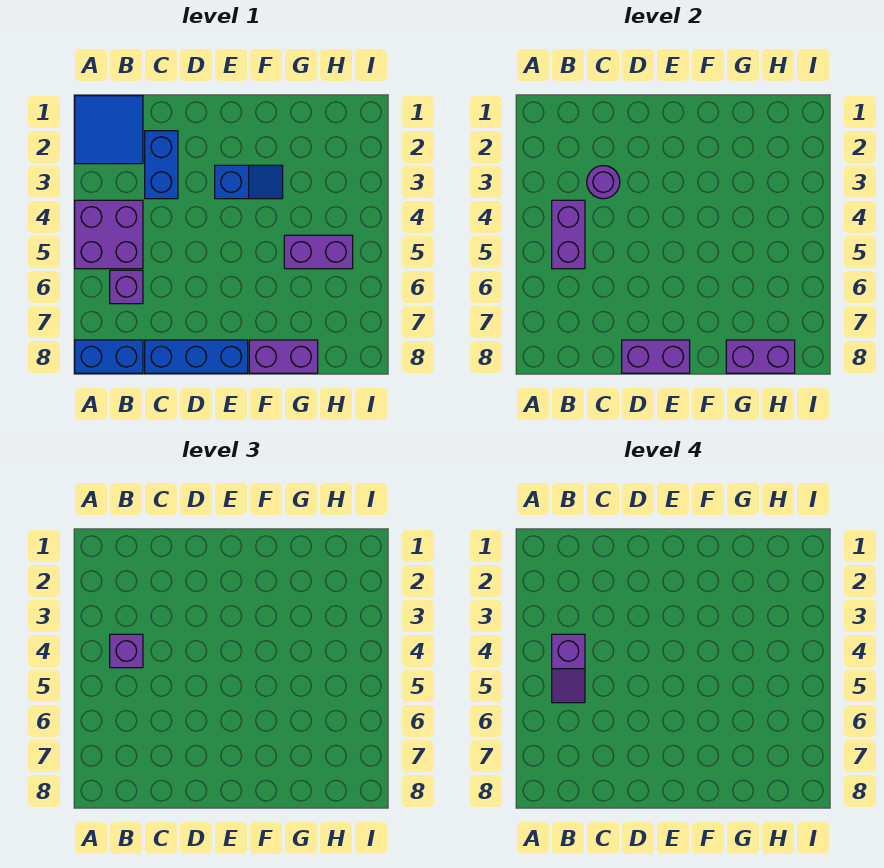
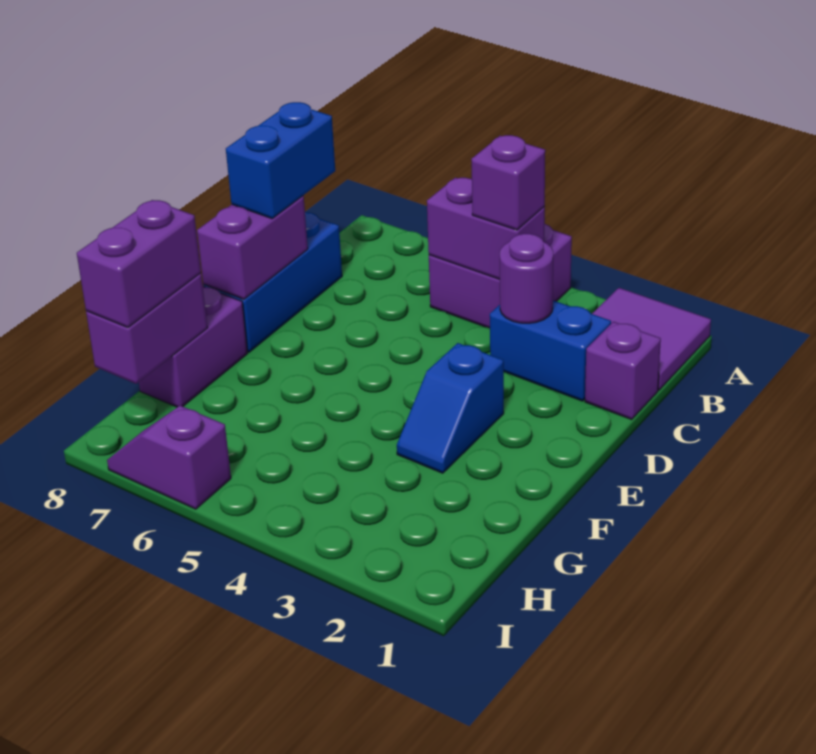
blue tile A1:B2 level 1 -> purple tile A1:B2 level 1
blue brick A8:B8 level 1 -> blue brick C8:D8 level 3
purple slope B4:B5 level 4 top 4 -> purple slope I6:I7 level 1 top 6
purple brick B6 level 1 -> purple brick C1 level 1
purple brick G5:H5 level 1 -> purple brick G8:H8 level 3

